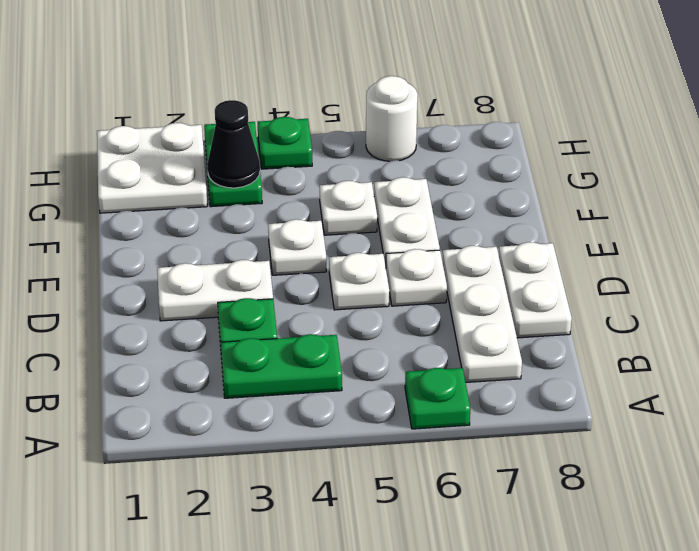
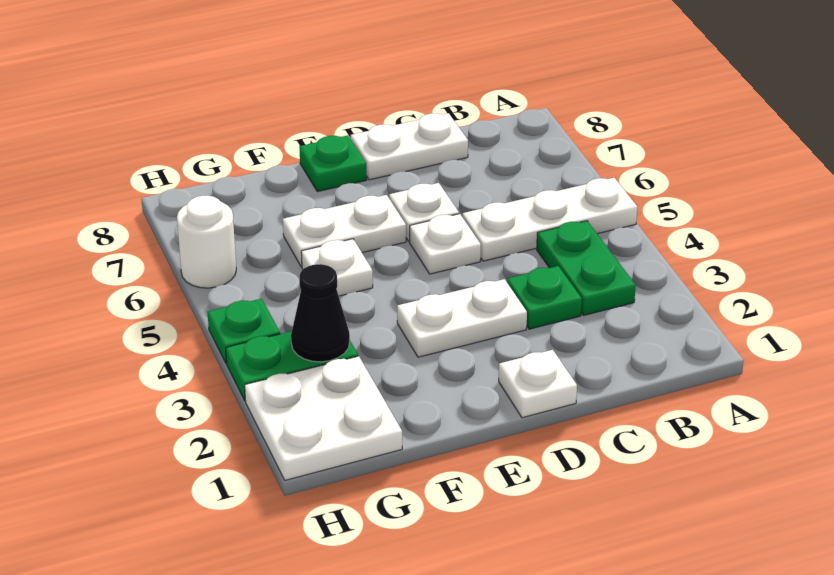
green plate A6 level 1 -> green plate E8 level 1
white plate B7:D7 level 1 -> white plate A5:C5 level 1
white plate D2:D3 level 1 -> white plate D3:E3 level 1
white plate E4 level 1 -> white plate D1 level 1

